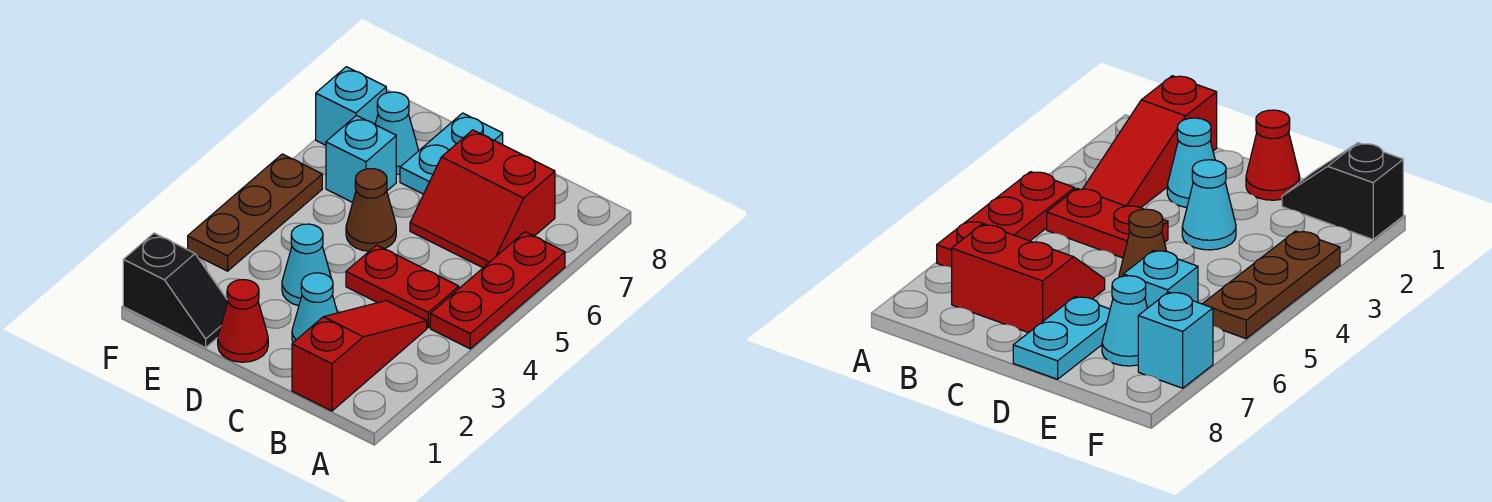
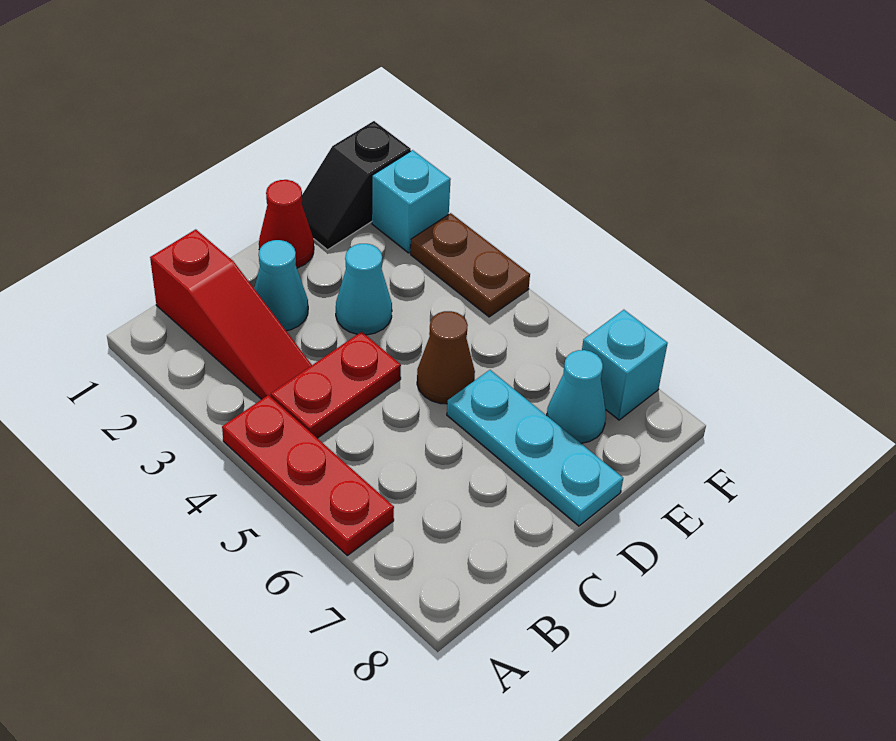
red slope B6:C7 level 1 top 7 -> none
cyan plate D7:D8 level 1 -> cyan plate D6:D8 level 1
cyan brick E6 level 1 -> cyan brick F2 level 1
brown plate F3:F5 level 1 -> brown plate F3:F4 level 1

